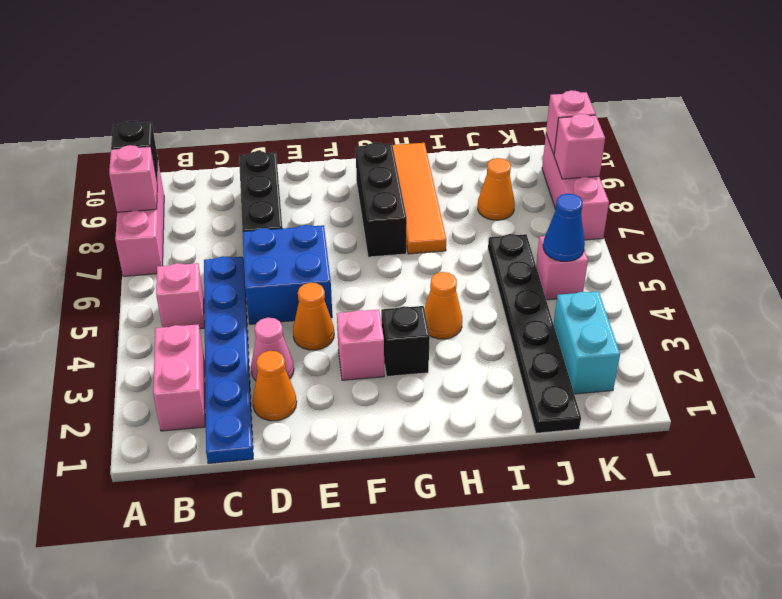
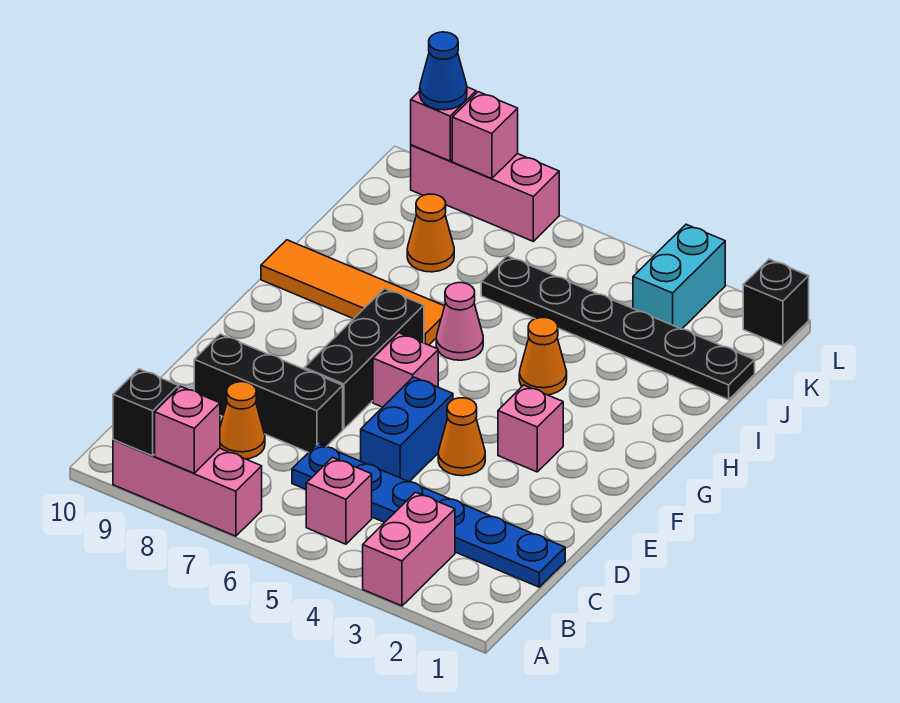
pink brick B2:B3 level 1 -> pink brick A3:B3 level 1
orange cone D2 level 1 -> orange cone C8 level 1
pink cone D3 level 1 -> pink cone H6 level 1
blue brick D5:E6 level 1 -> blue brick D5:E5 level 1
black brick G3 level 1 -> black brick L1 level 1
black brick G7:G9 level 1 -> black brick E7:G7 level 1
cyan brick K2:K3 level 1 -> cyan brick K3:L3 level 1
pink brick K5 level 1 -> pink brick F6 level 1
blue cone K5 level 2 -> blue cone L9 level 3

